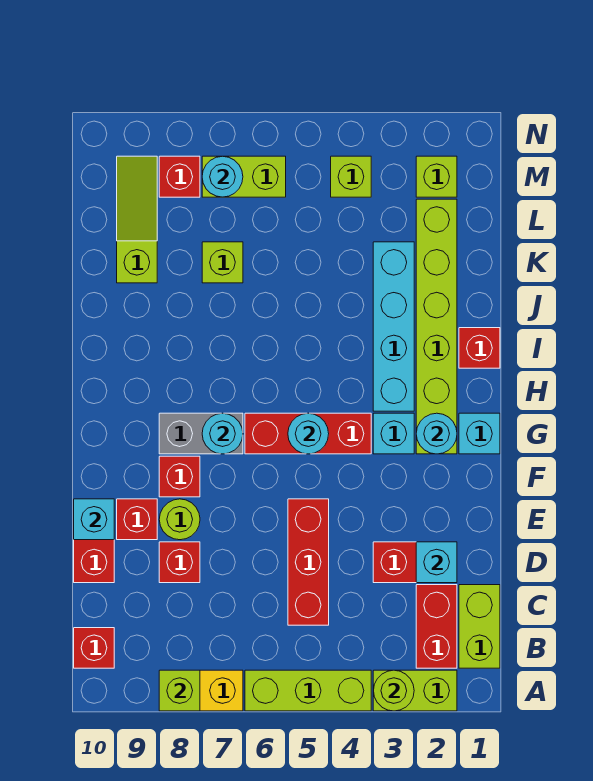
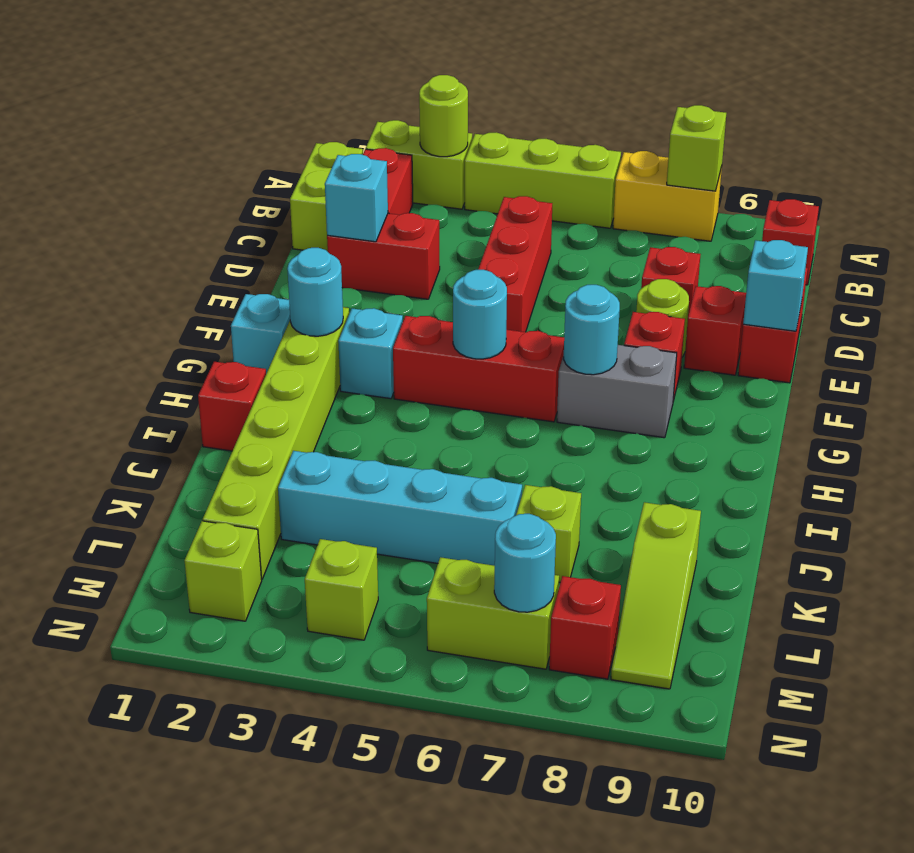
cyan brick H3:K3 level 1 -> cyan brick K3:K6 level 1

